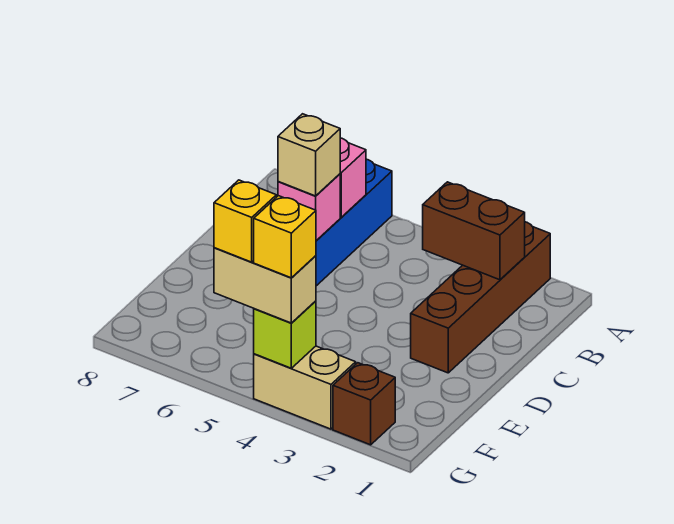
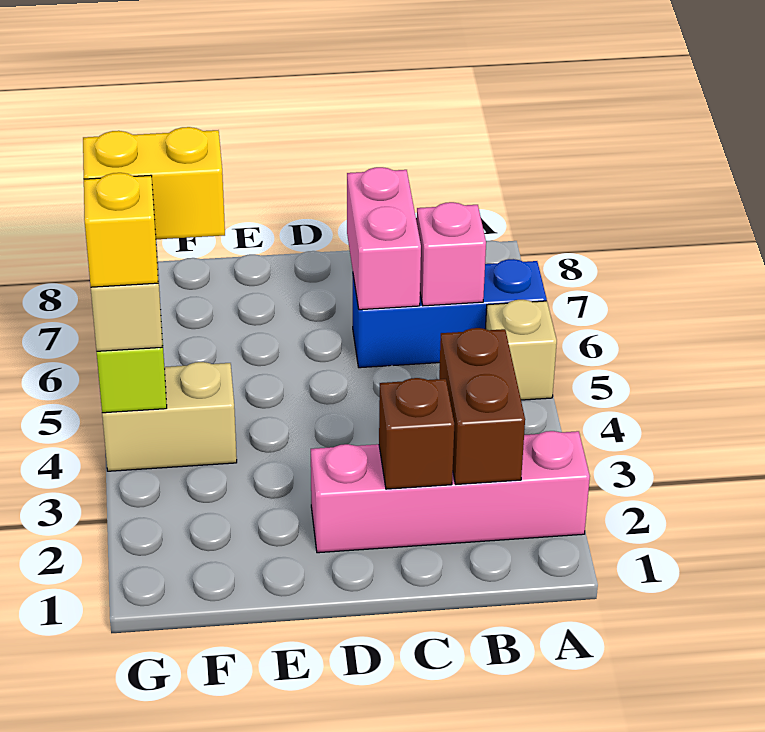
brown brick A2:D2 level 1 -> pink brick A2:D2 level 1
pink brick C6 level 2 -> pink brick C6:C7 level 2
tan brick C6 level 3 -> tan brick A5 level 1
brown brick G2 level 1 -> brown brick C2 level 2
tan brick G3:G4 level 1 -> tan brick F4:G4 level 1
yellow brick G5 level 4 -> yellow brick F5:G5 level 4

